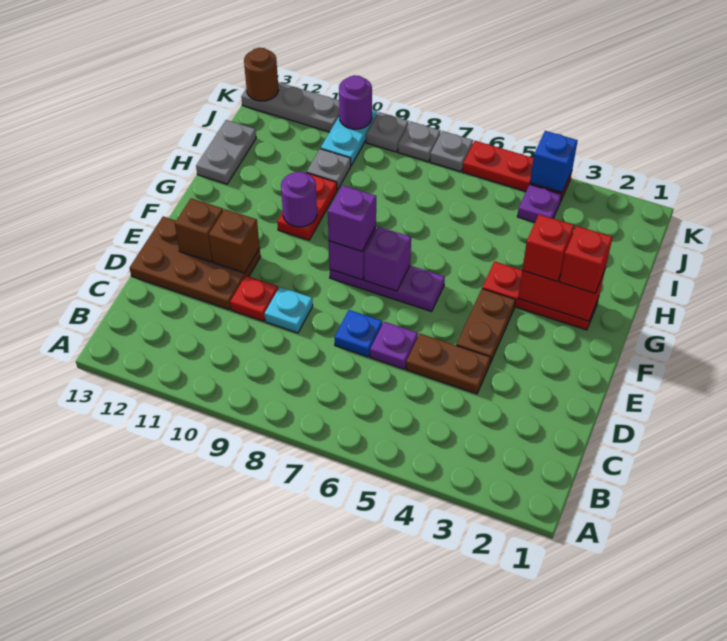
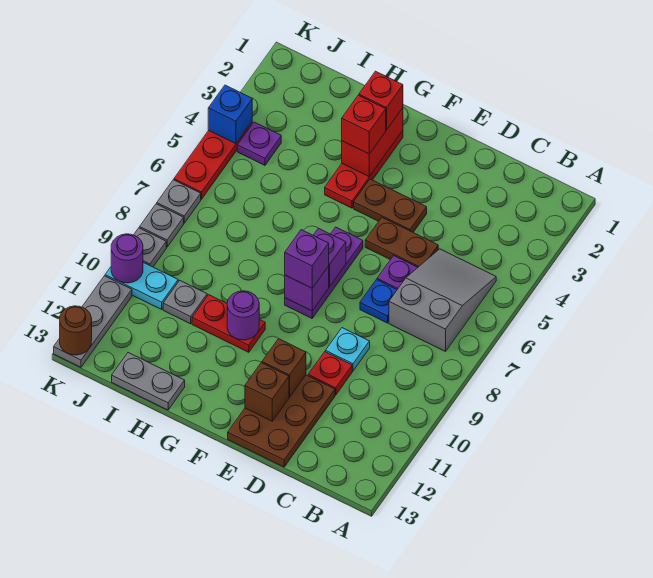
none -> grey slope B5:C7 level 1 top 7
brown plate D4:D5 level 1 -> brown plate D5:E5 level 1

